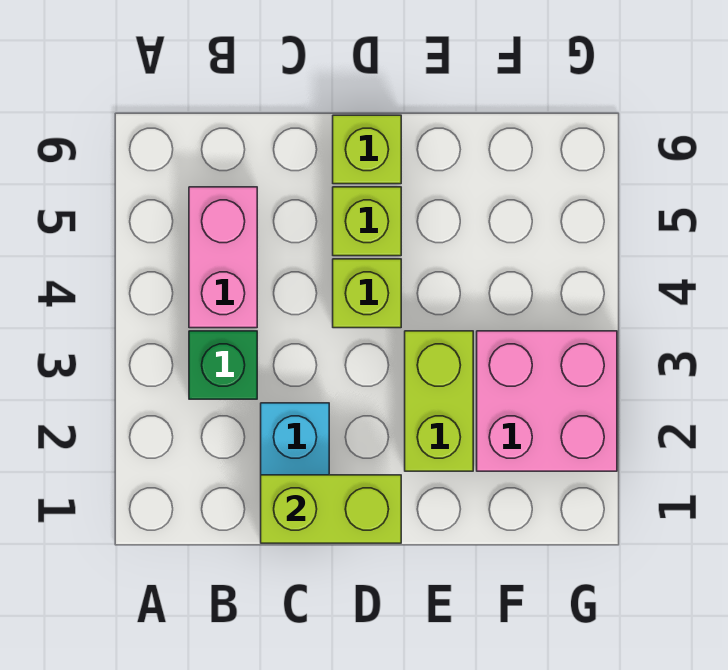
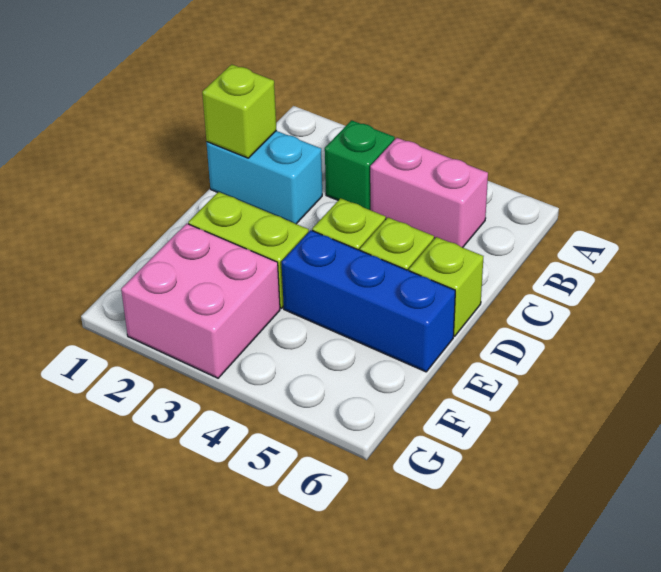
lime brick C1:D1 level 2 -> lime brick C1 level 2
none -> blue brick E4:E6 level 1

